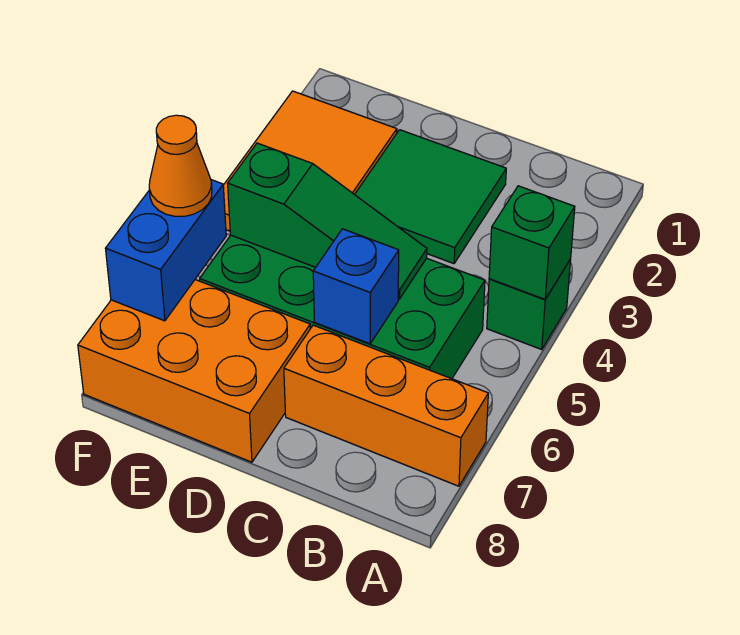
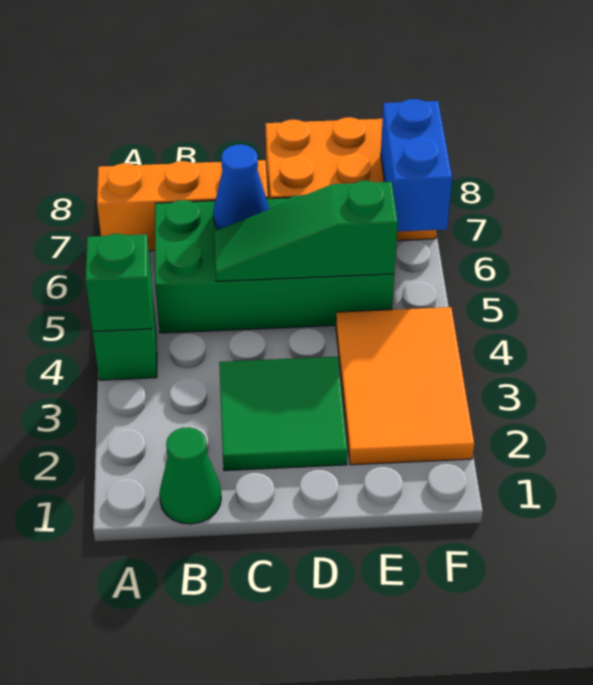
none -> green cone B1 level 1
blue brick C6 level 2 -> blue cone C6 level 2
orange cone F6 level 3 -> none

